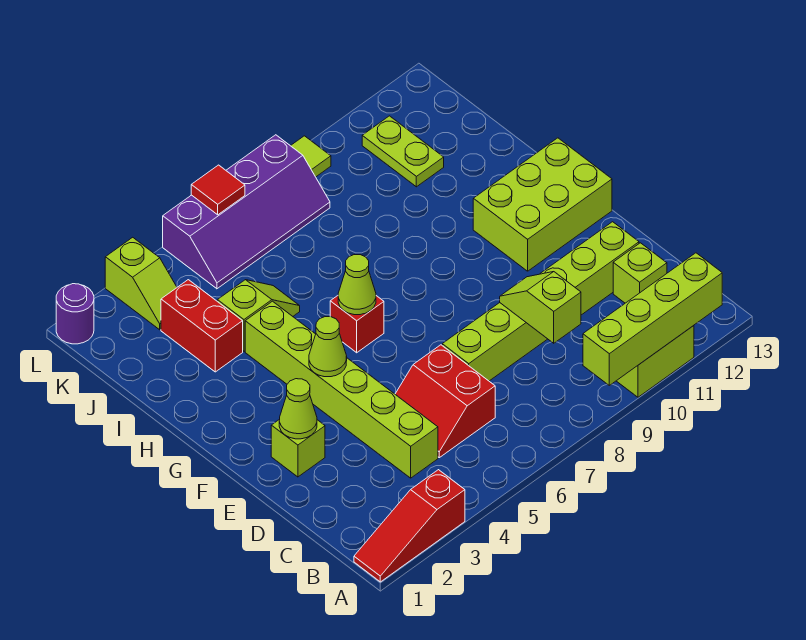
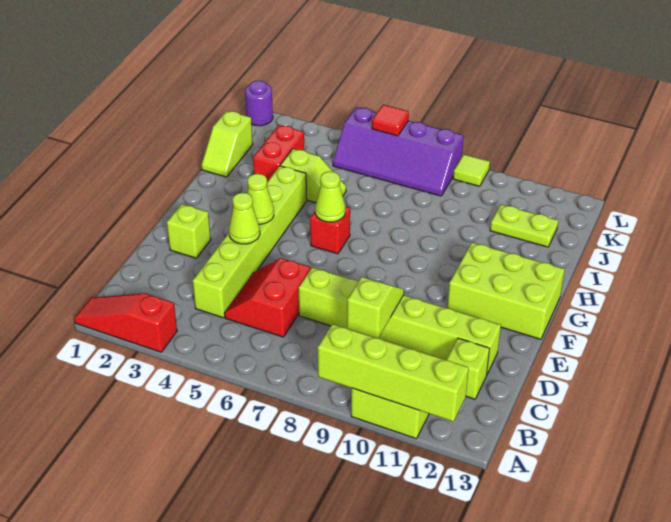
lime cone E2 level 2 -> lime cone E4 level 2
lime plate J11:K11 level 1 -> lime plate J11:J12 level 1
lime slope K3:L3 level 1 top L -> lime slope I1:J1 level 1 top J

